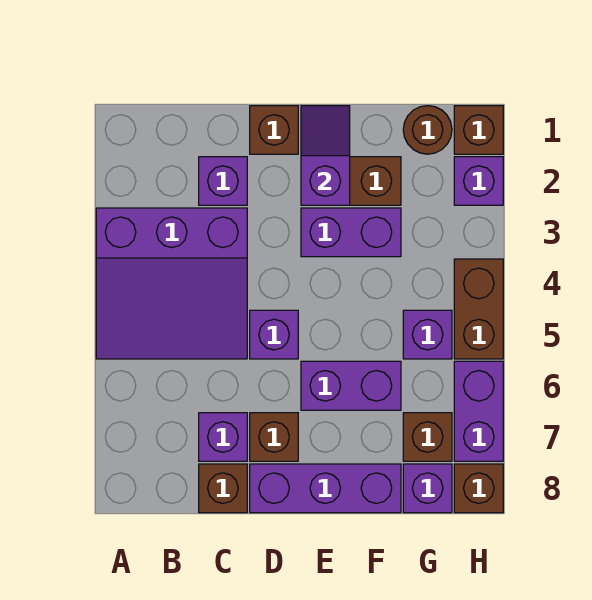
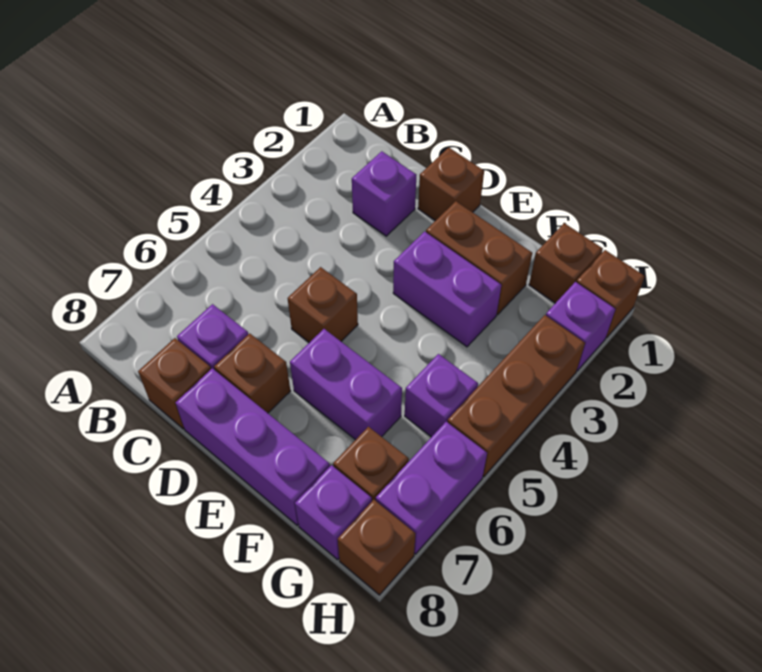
purple slope A3:C5 level 1 top 3 -> none
purple brick D5 level 1 -> brown brick D5 level 1
purple slope E1:E2 level 2 top 2 -> none
brown round brick G1 level 1 -> brown brick G1 level 1
brown brick H4:H5 level 1 -> brown brick H3:H5 level 1

